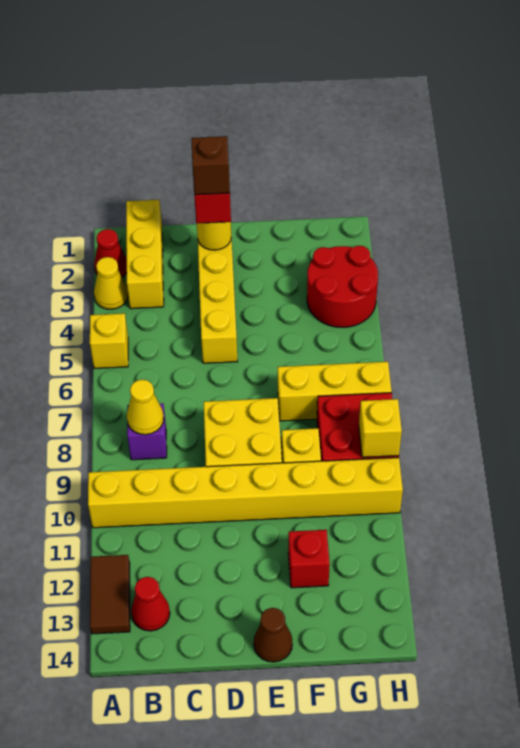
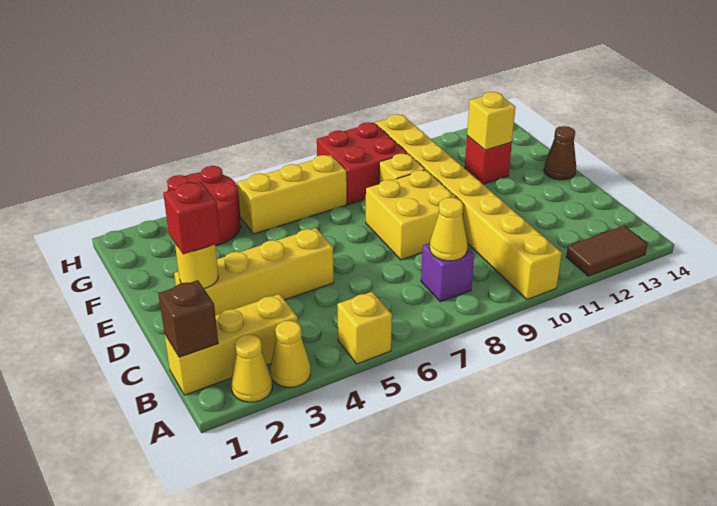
red cone A2 level 1 -> yellow cone A2 level 1
red cone B13 level 1 -> none
brown brick D2 level 4 -> brown brick B1 level 2
yellow brick F7:H7 level 1 -> yellow brick G5:G7 level 1
yellow brick H9 level 2 -> yellow brick F12 level 2

